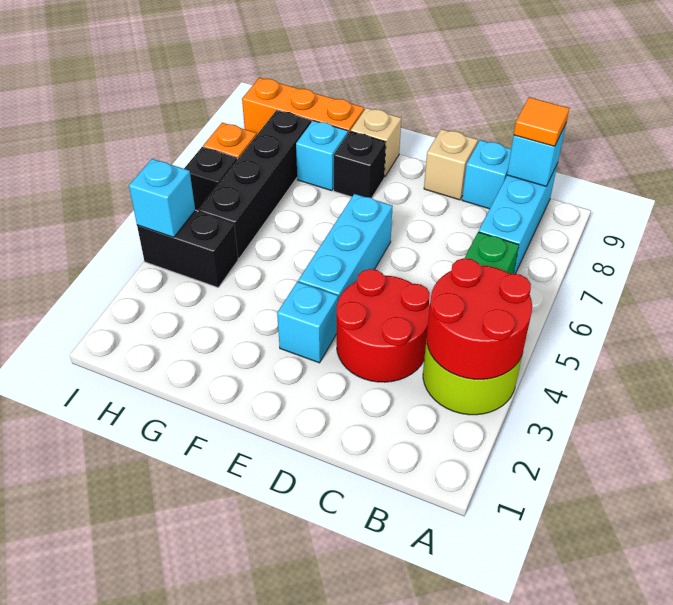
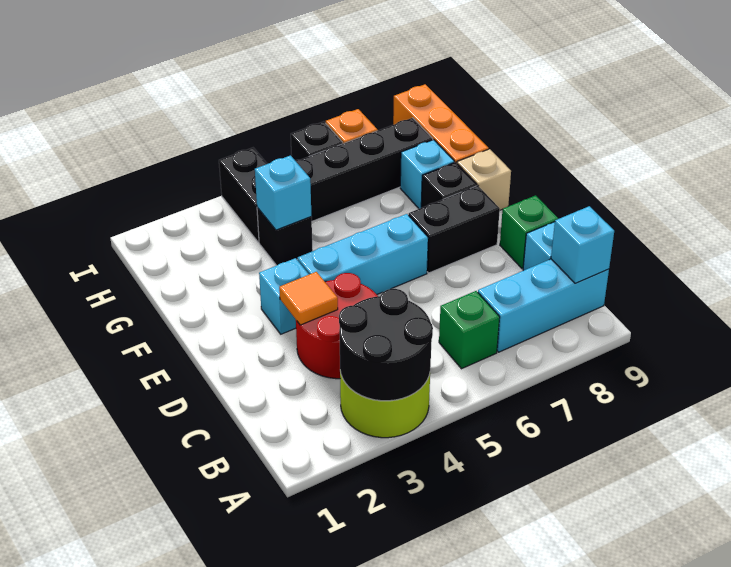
red round brick A3:B4 level 2 -> black round brick A3:B4 level 2
orange tile B9 level 3 -> orange tile D3 level 2
tan brick D9 level 1 -> green brick D9 level 1
none -> black brick E7:E8 level 1
none -> black brick G4 level 1
cyan brick I4 level 2 -> cyan brick G4 level 2

